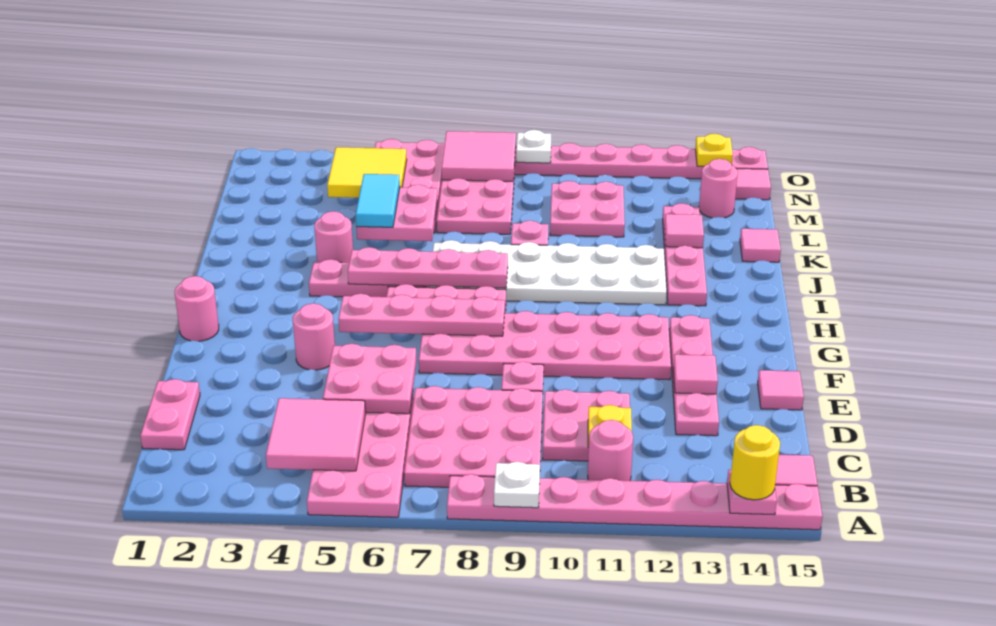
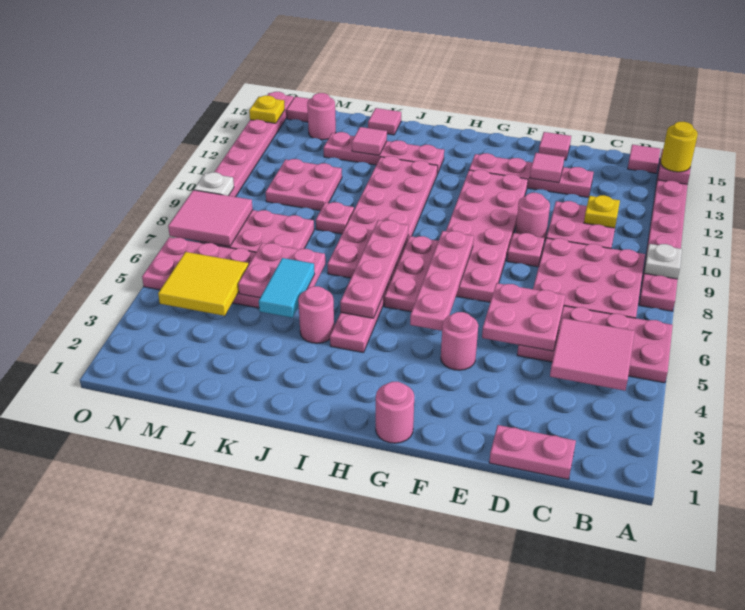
pink round brick B11 level 1 -> pink round brick E10 level 1
white plate I7:J12 level 1 -> pink plate I7:J12 level 1
cyan tile K5:L5 level 3 -> cyan tile K4:K5 level 3

